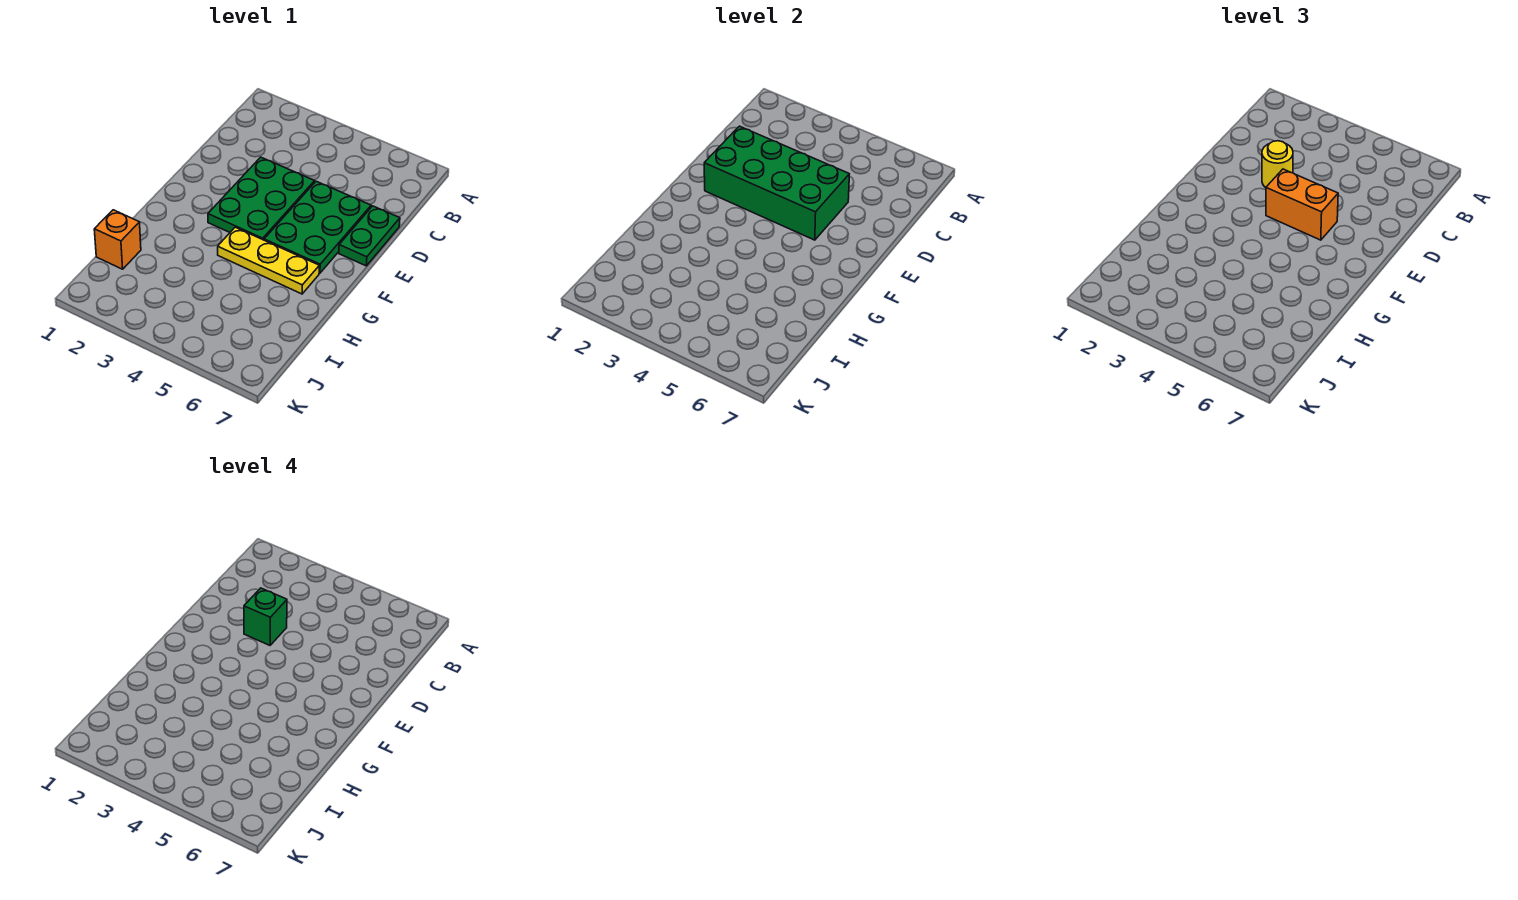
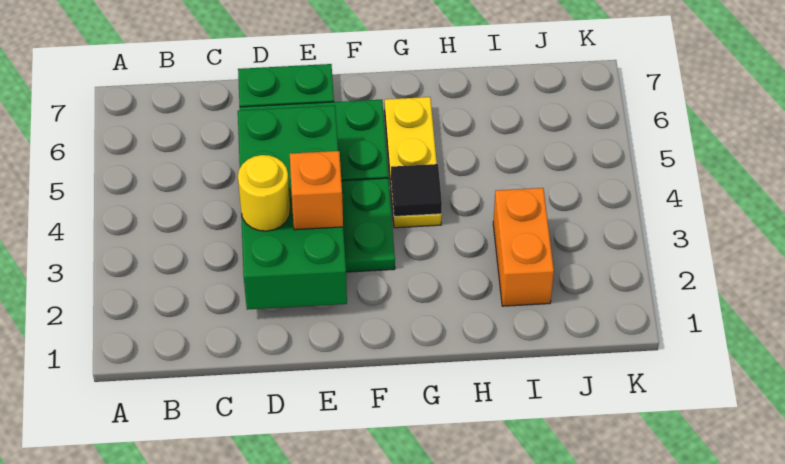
green brick D3 level 4 -> none
orange brick E4:E5 level 3 -> orange brick I2:I3 level 1
none -> black tile G4 level 2
orange brick I1 level 1 -> orange brick E3 level 3

